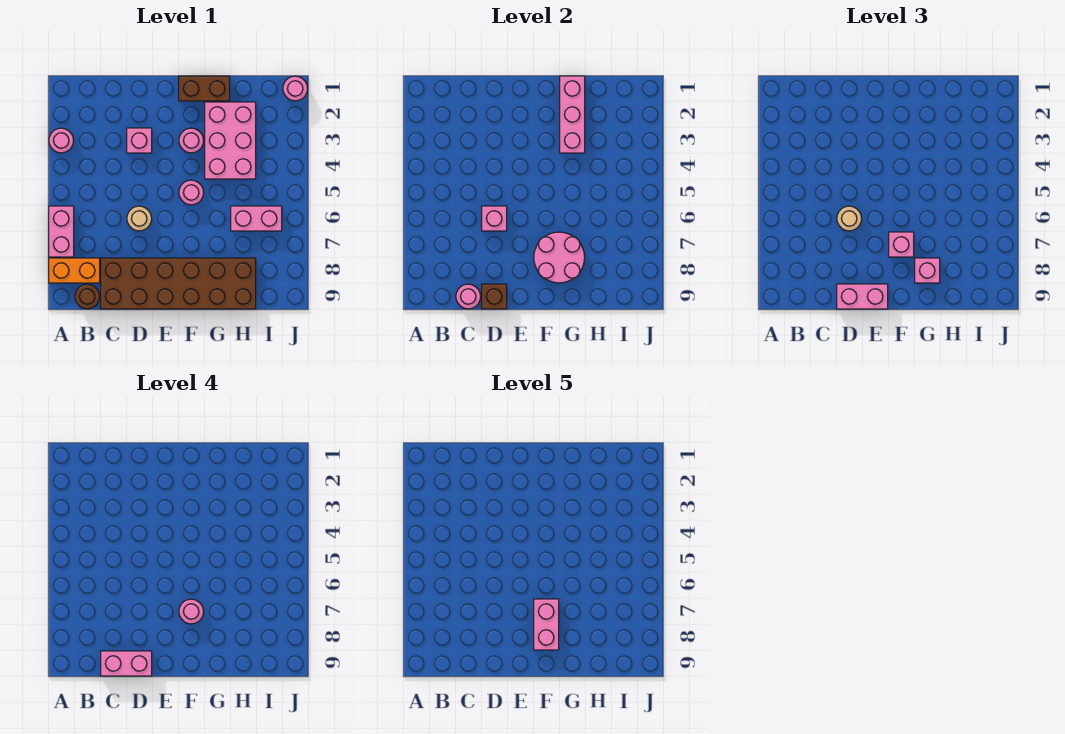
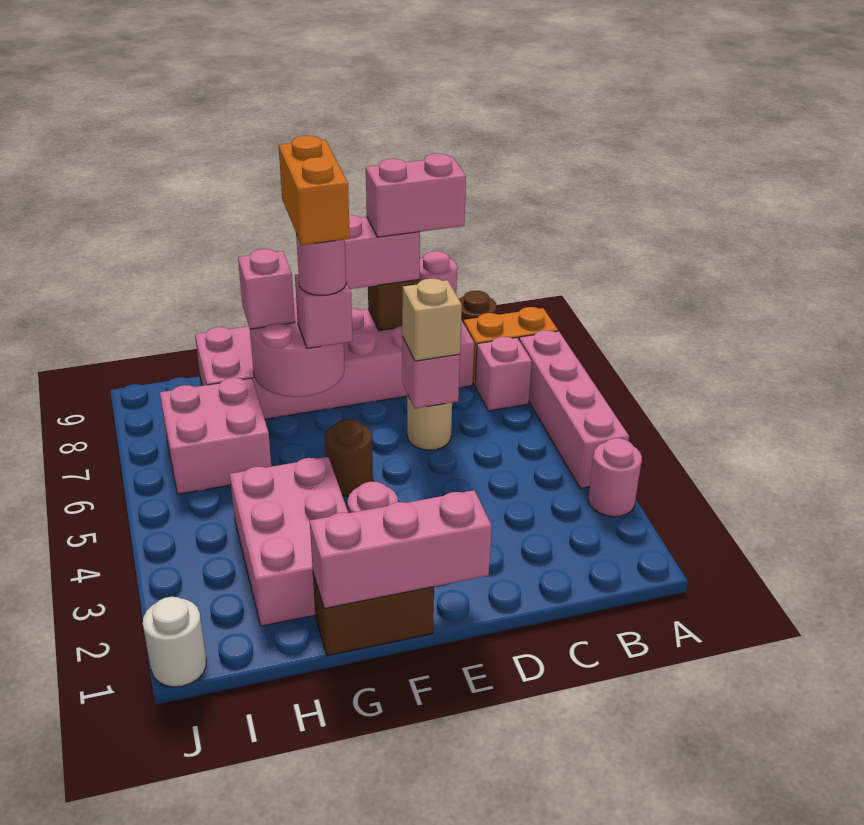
pink brick A6:A7 level 1 -> pink brick A4:A7 level 1
brown brick C8:H9 level 1 -> pink brick C8:H9 level 1
pink brick D3 level 1 -> pink brick B7 level 1
tan round brick D6 level 3 -> tan brick D6 level 3
pink round brick F5 level 1 -> brown round brick F5 level 1
pink brick F7:F8 level 5 -> orange brick F7:F8 level 5
pink brick G1:G3 level 2 -> pink brick E1:G1 level 2
pink brick H6:I6 level 1 -> pink brick H6:I7 level 1
pink round brick J1 level 1 -> white round brick J1 level 1

